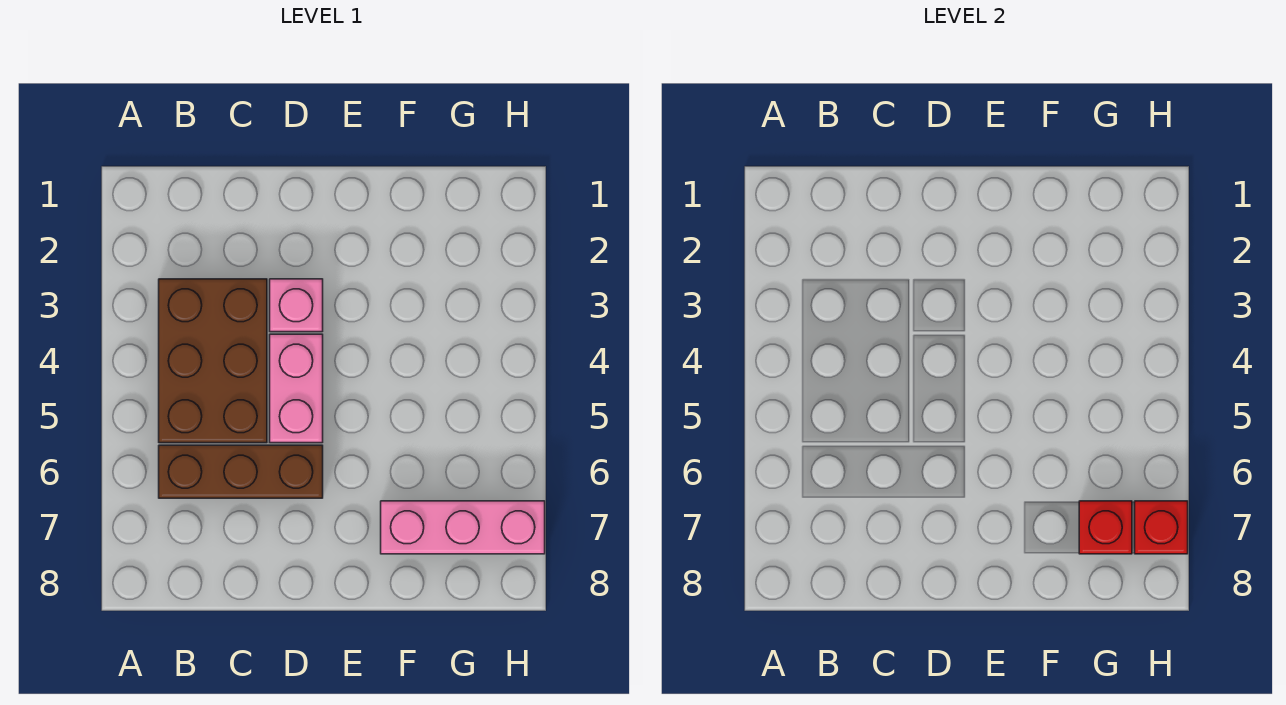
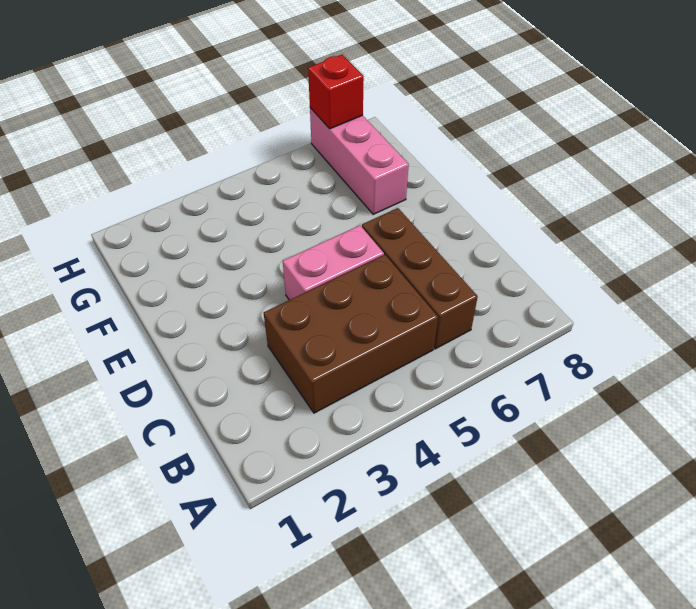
pink brick D3 level 1 -> none
red brick G7 level 2 -> none

